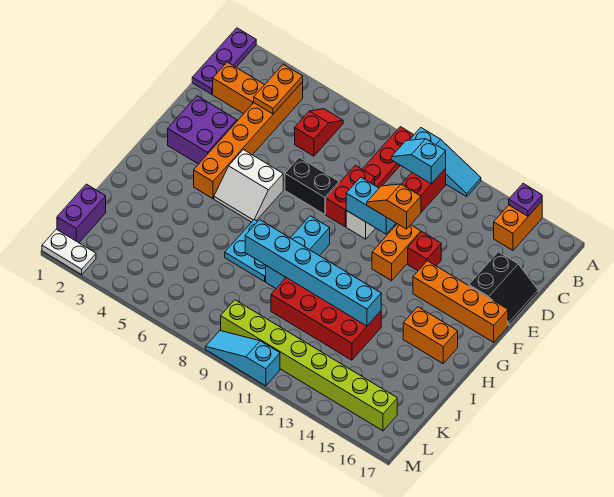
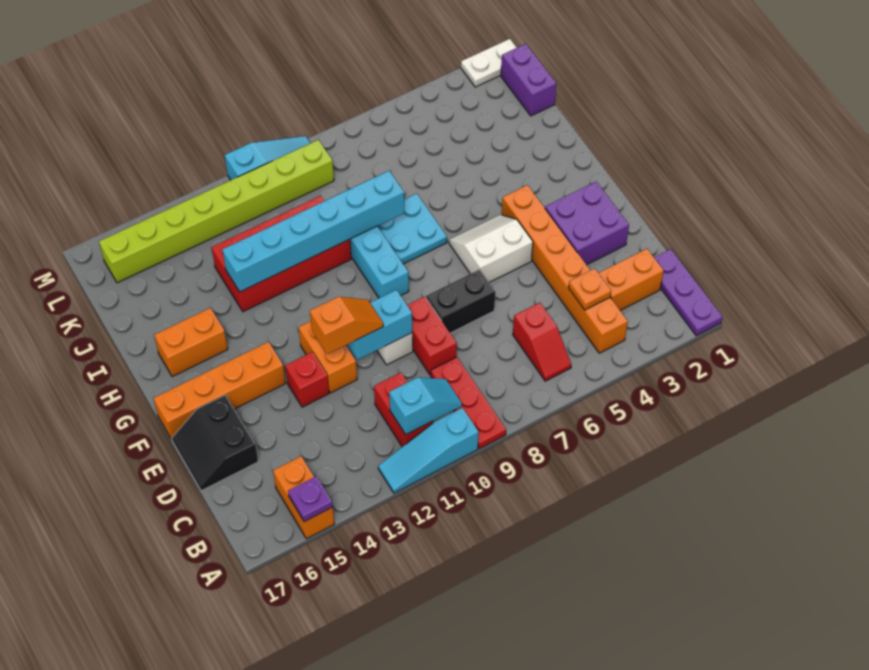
orange plate B4:C4 level 2 -> orange plate C4 level 2

